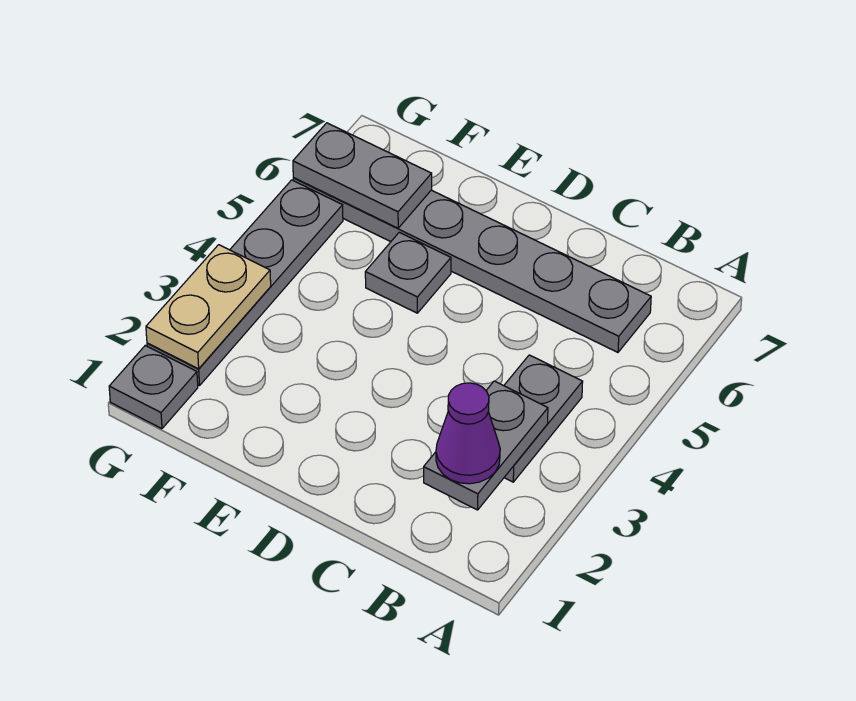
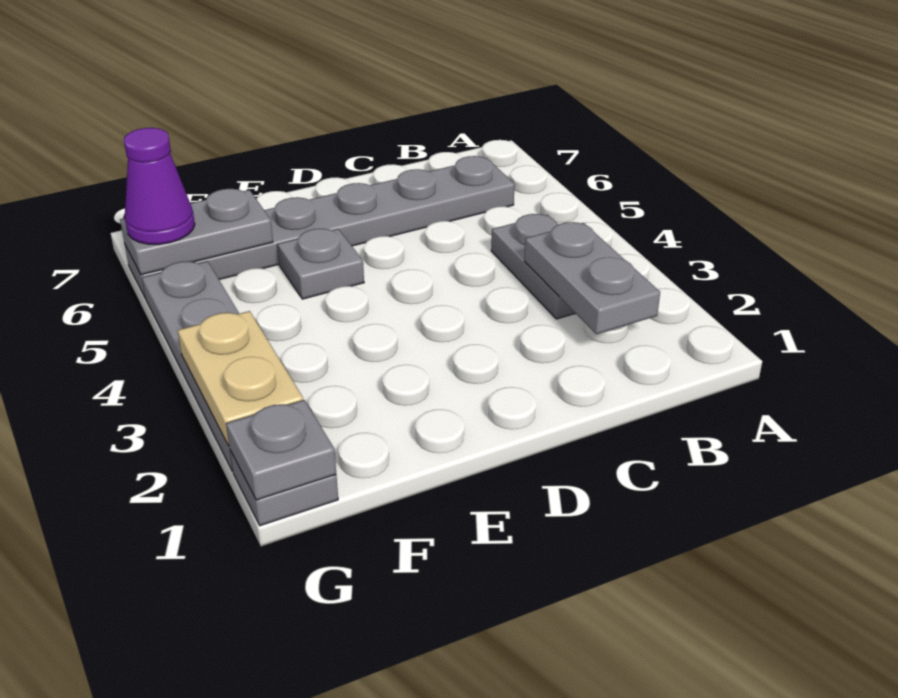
purple cone B2 level 3 -> purple cone G6 level 3
none -> grey plate G1 level 2

